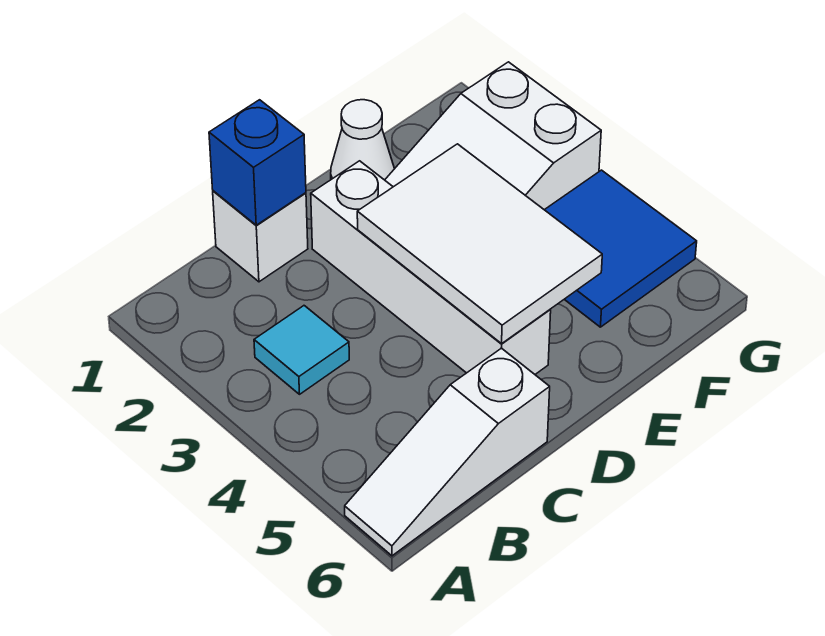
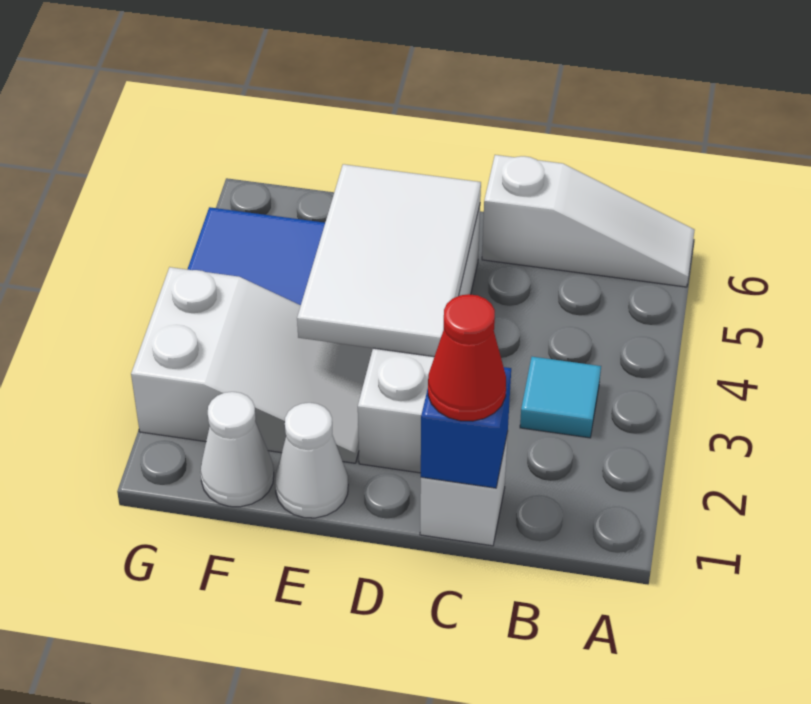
none -> red cone C1 level 3
none -> white cone F1 level 1

